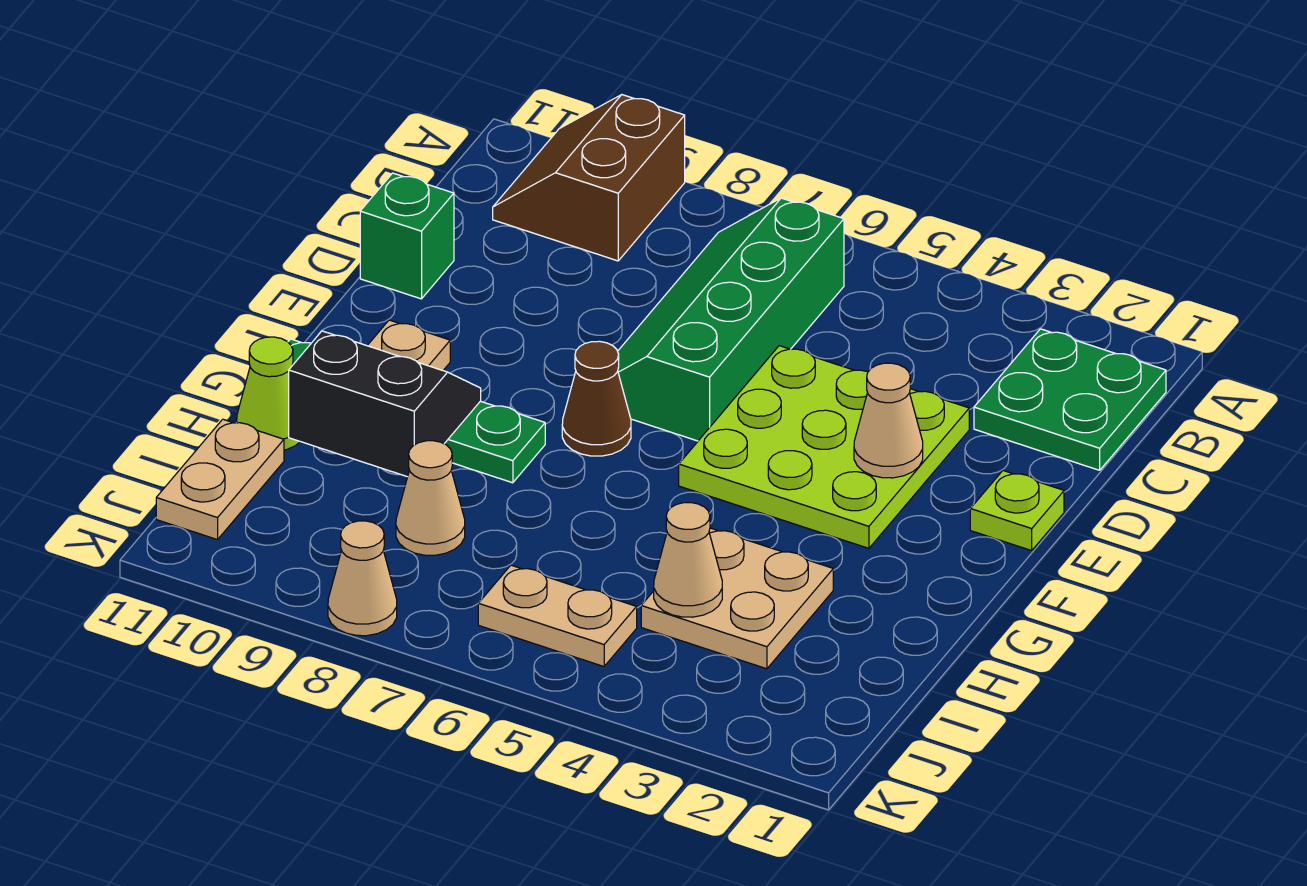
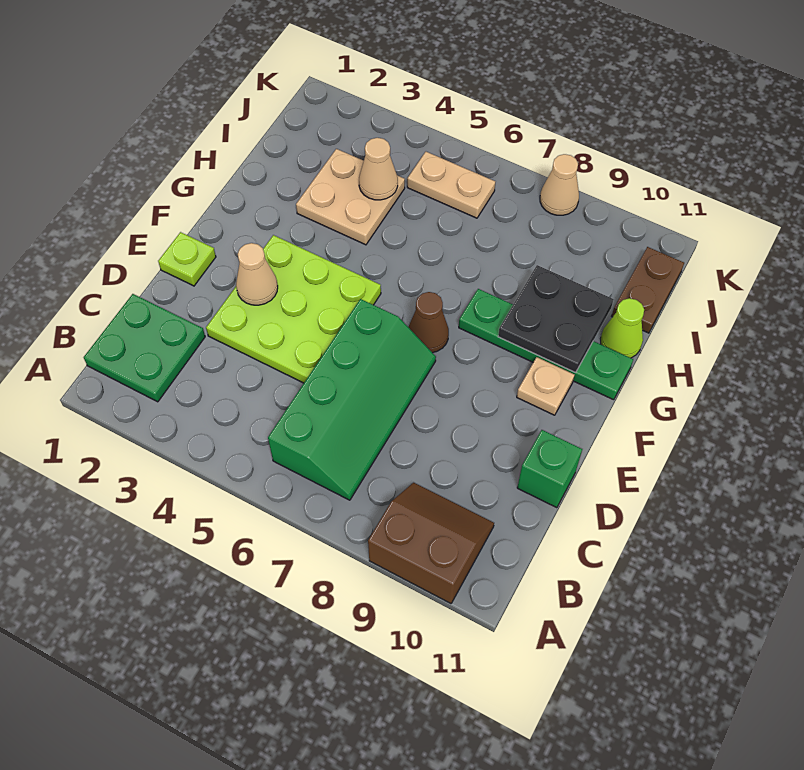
brown slope A9:B10 level 1 top 9 -> brown slope A9:B10 level 1 top A
black slope G9:H10 level 2 top H -> black plate G9:H10 level 2
tan cone I8 level 1 -> none
tan plate I11:J11 level 1 -> brown plate I11:J11 level 1

